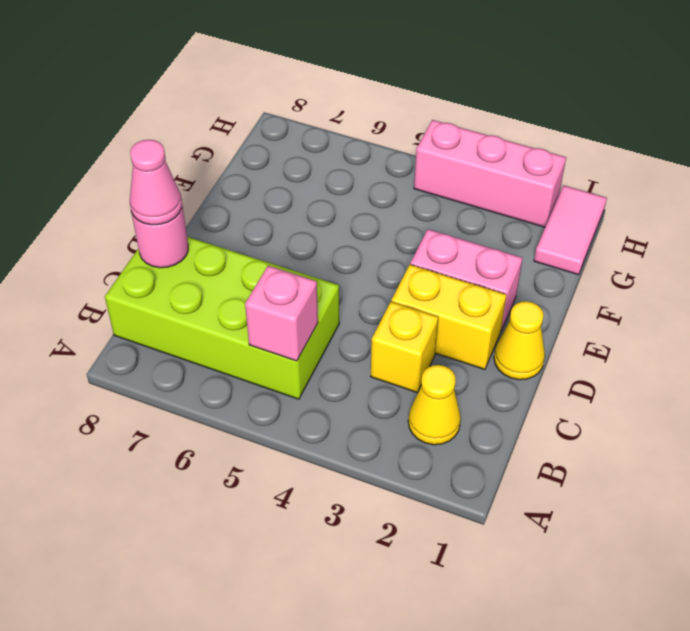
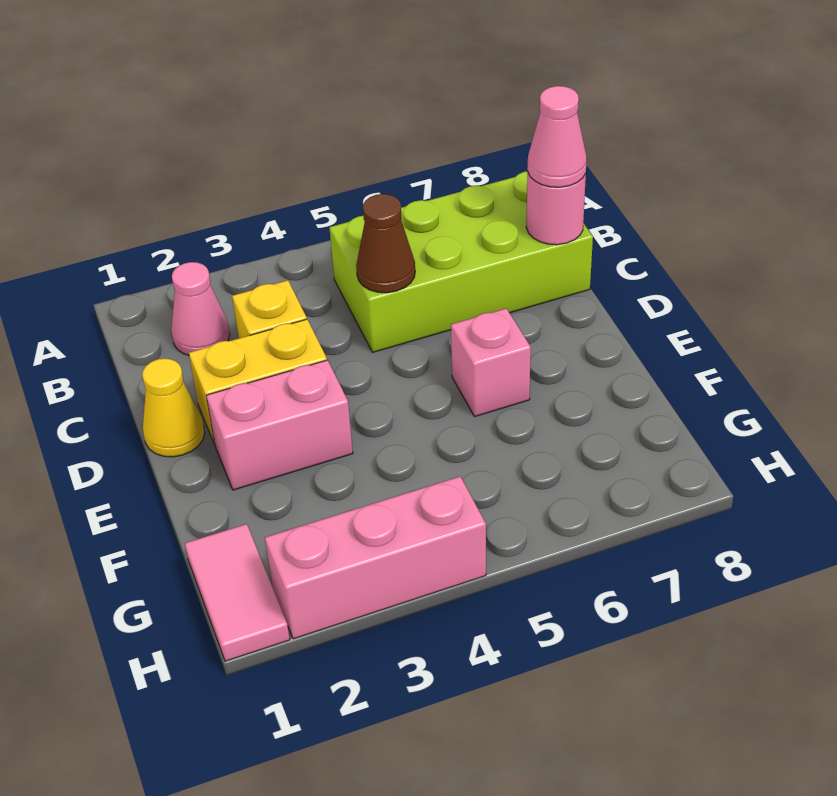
yellow cone B2 level 1 -> pink cone B2 level 1
pink brick B5 level 2 -> pink brick E6 level 1
none -> brown cone C5 level 2

